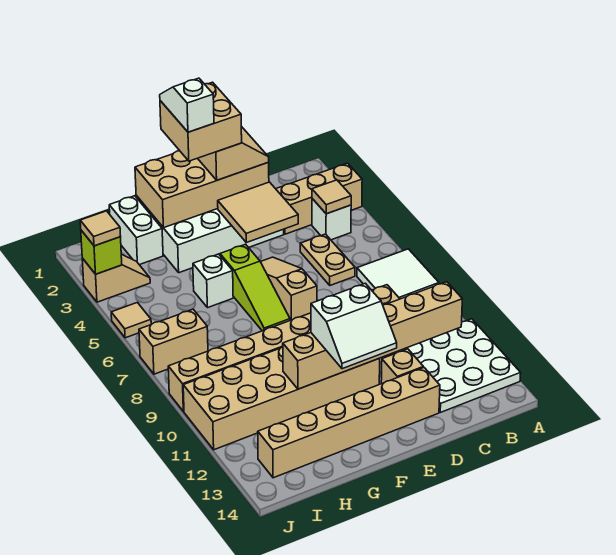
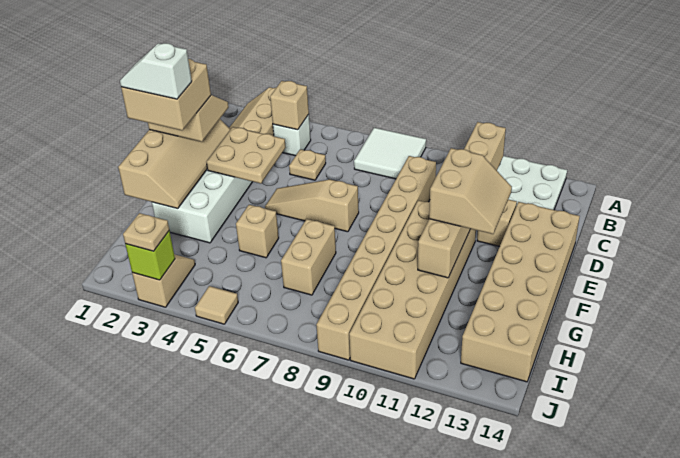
tan tile B4 level 2 -> tan brick B4 level 2
tan plate C5:C6 level 1 -> tan plate C5 level 1
tan brick D1:G2 level 2 -> tan slope D1:G2 level 2 top 1
tan tile D3:E4 level 2 -> tan plate D3:E4 level 2
tan brick D13:I13 level 1 -> tan brick D13:I14 level 1
white slope E11:F12 level 3 top 11 -> tan slope E11:F12 level 3 top 11
lime slope F5:F7 level 1 top 5 -> none
white brick G5 level 1 -> tan brick G5 level 1
white brick H1:H2 level 1 -> none
tan brick I7:J7 level 1 -> tan brick G7:H7 level 1
tan tile J3 level 3 -> tan plate J3 level 3

